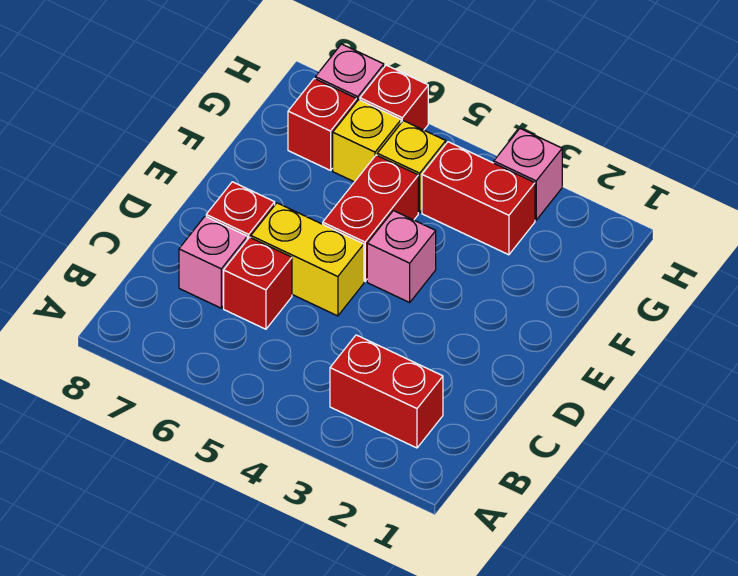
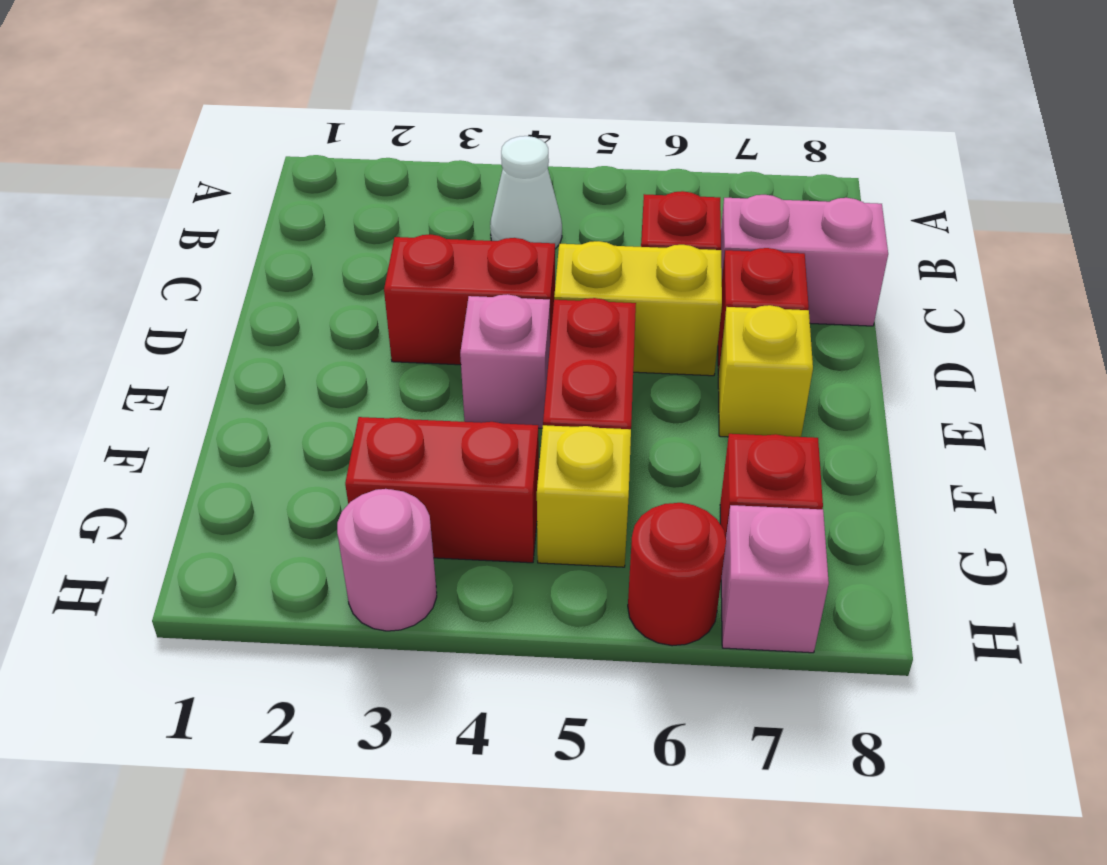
red brick B2:B3 level 1 -> red brick D3:D4 level 1
none -> white cone B4 level 1
pink brick C7 level 1 -> pink brick C7:C8 level 1
yellow brick G6 level 1 -> yellow brick E7 level 1
pink brick H3 level 1 -> pink round brick H3 level 1
red brick H6 level 1 -> red round brick H6 level 1

